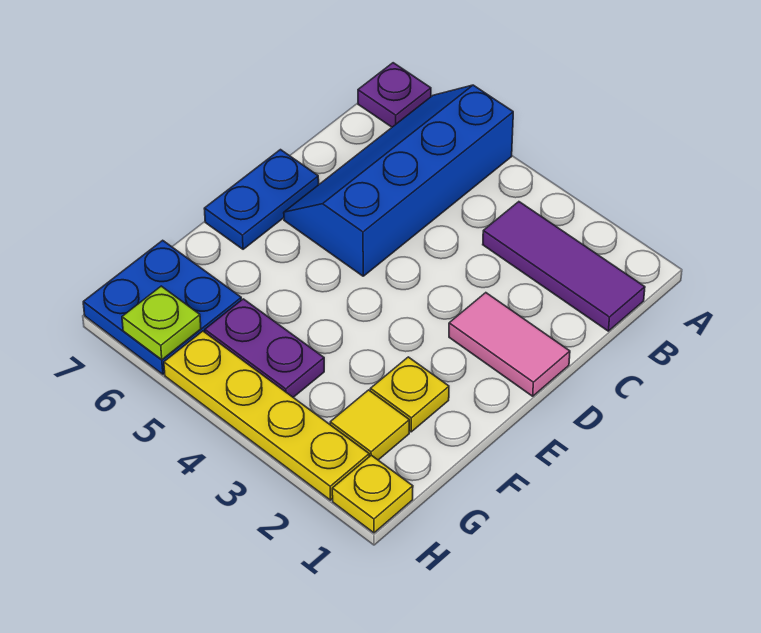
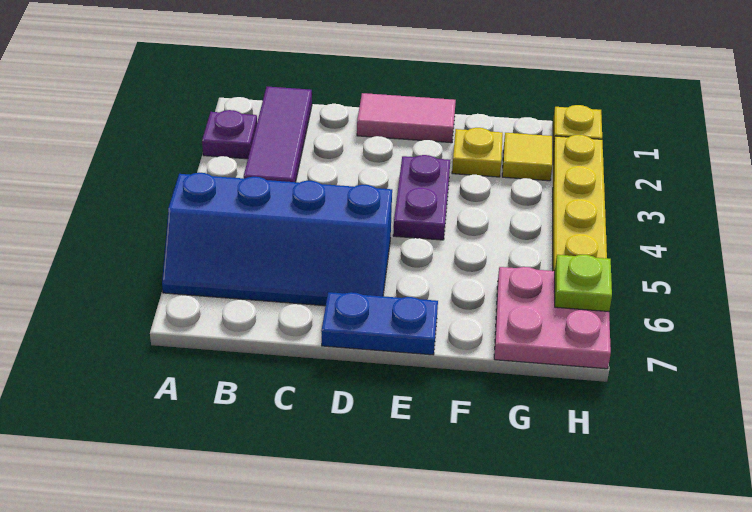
purple plate A7 level 1 -> purple plate A2 level 1
pink tile D1:D2 level 1 -> pink tile D1:E1 level 1
purple plate G4:G5 level 1 -> purple plate E3:E4 level 1
blue plate G6:H7 level 1 -> pink plate G6:H7 level 1

